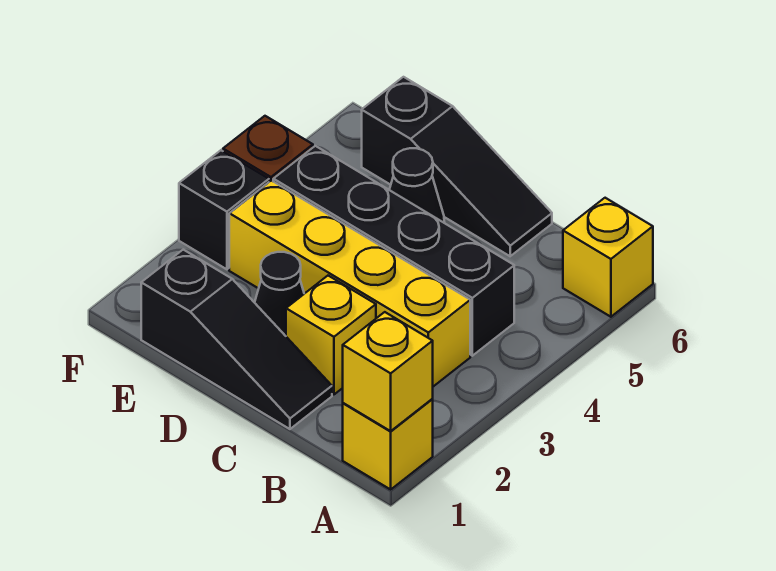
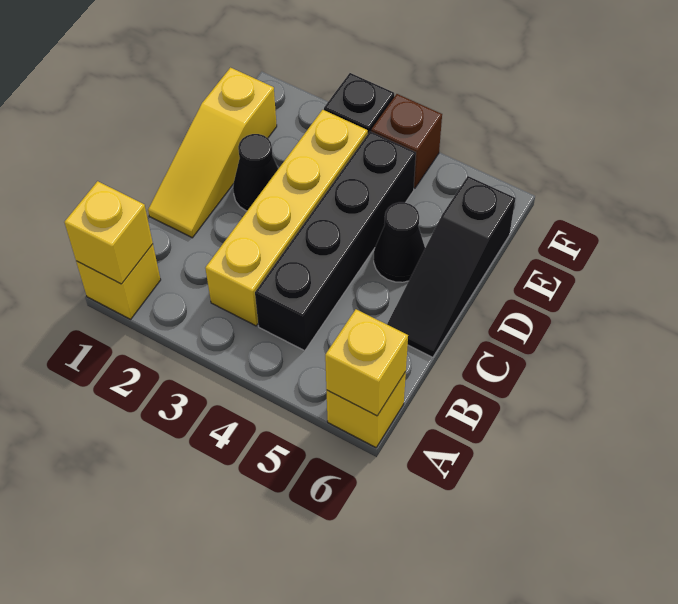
black slope C1:E1 level 1 top E -> yellow slope C1:E1 level 1 top E
yellow brick C2 level 1 -> yellow brick A6 level 2

